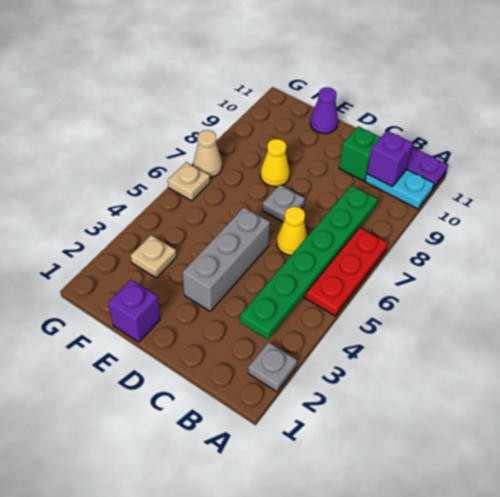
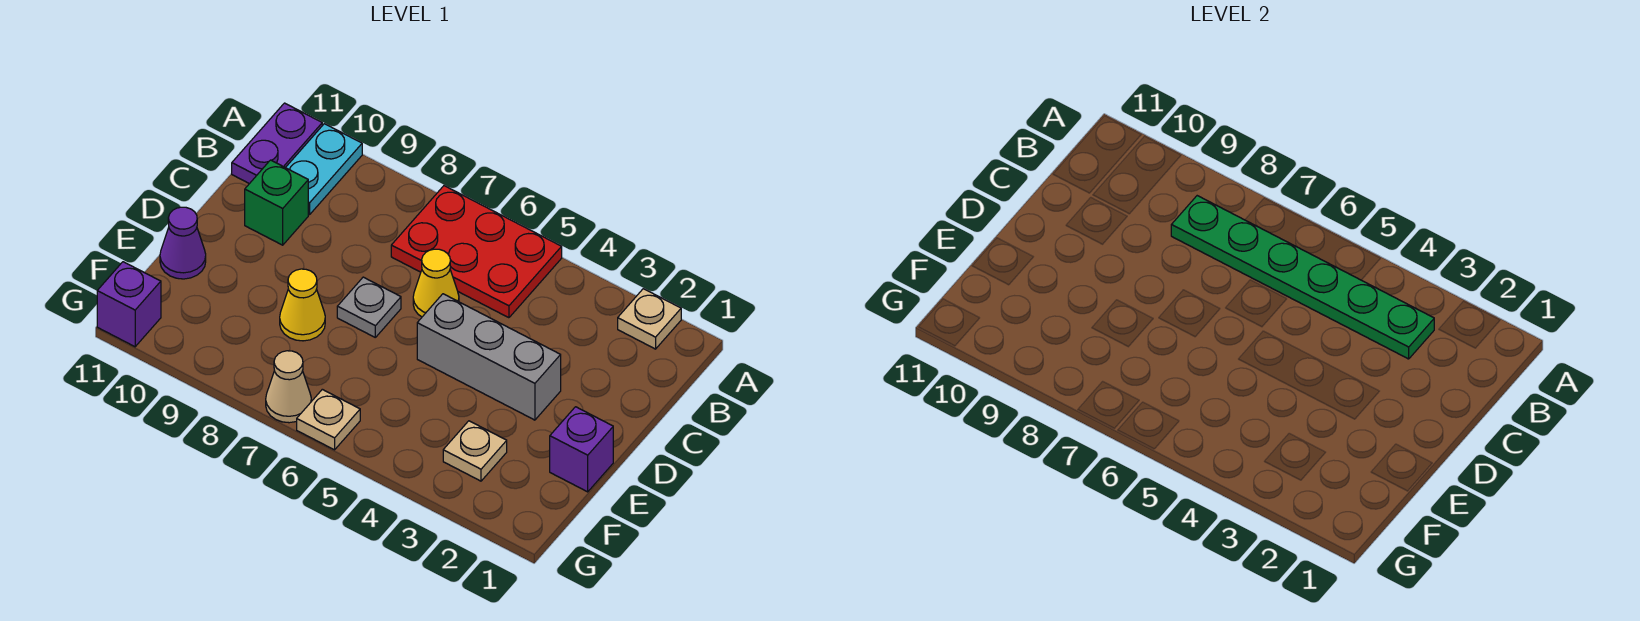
grey plate A2 level 1 -> tan plate A2 level 1
purple brick B10 level 2 -> purple brick G11 level 1

